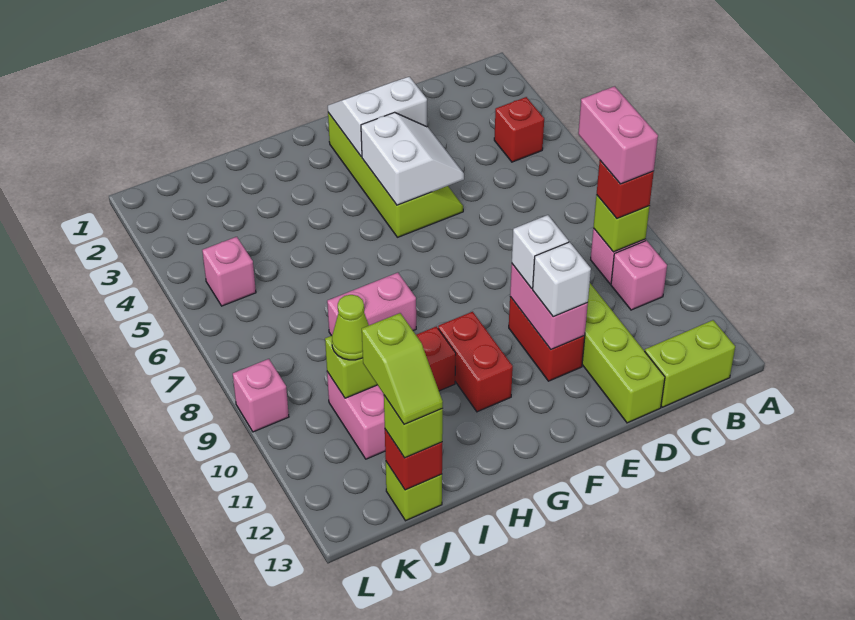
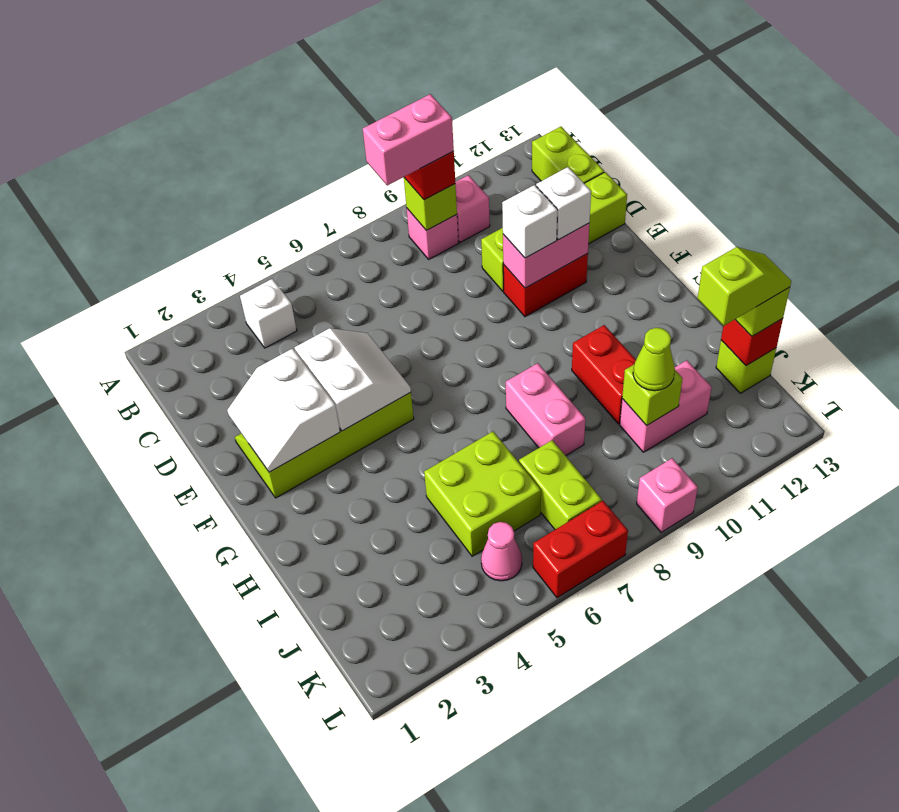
red brick B4 level 1 -> white brick B4 level 1
white slope E4:F5 level 2 top F -> white slope E4:F5 level 2 top 4
red brick G10:G11 level 1 -> red brick L6:L7 level 1
none -> lime brick I5:J6 level 1
none -> lime brick J7:K7 level 1
pink brick K5 level 1 -> pink cone K5 level 1

